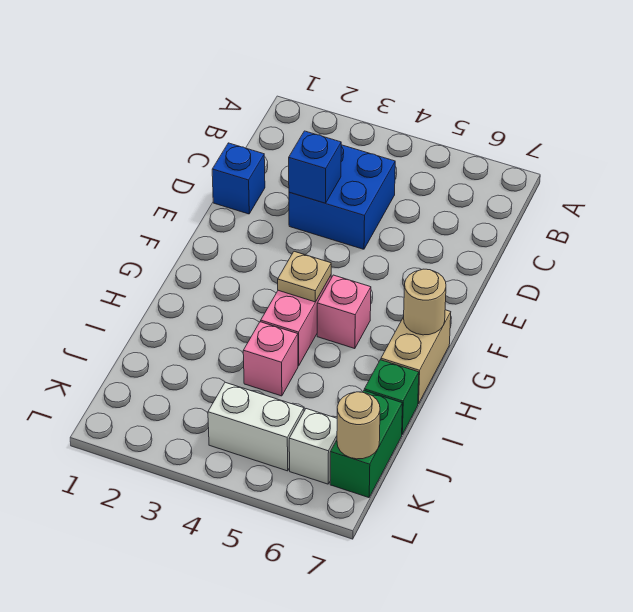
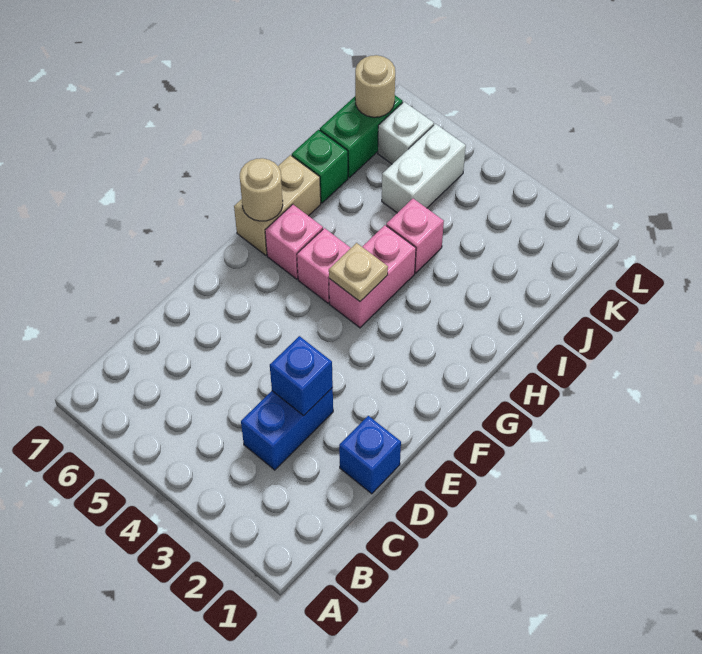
blue brick C3:D4 level 1 -> blue brick C3:D3 level 1
none -> pink brick G6 level 1
white brick K4:K5 level 1 -> white brick J5:K5 level 1

